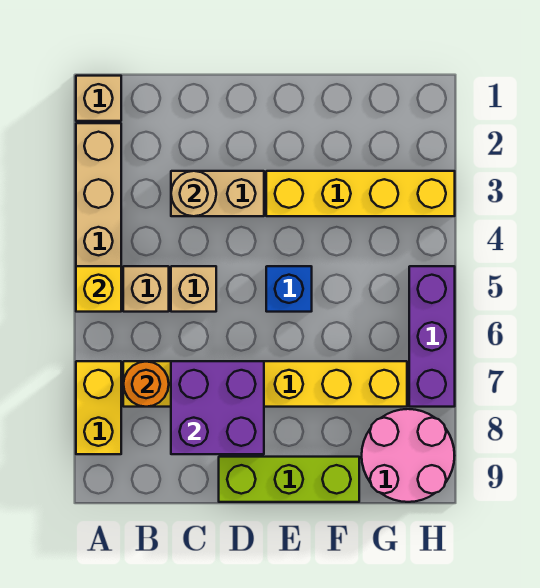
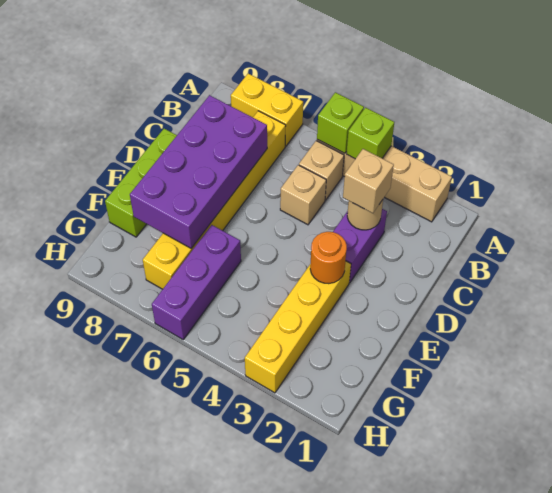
tan brick A1 level 1 -> tan brick C3 level 3
none -> lime brick A4 level 2
yellow brick A5 level 2 -> lime brick A5 level 2
orange round brick B7 level 2 -> orange round brick E3 level 2
tan brick C3:D3 level 1 -> purple brick C3:D3 level 1
purple brick C7:D8 level 2 -> purple brick C7:F8 level 2
blue brick E5 level 1 -> none
pink round brick G8:H9 level 1 -> none
purple brick H5:H7 level 1 -> purple brick F6:H6 level 1

